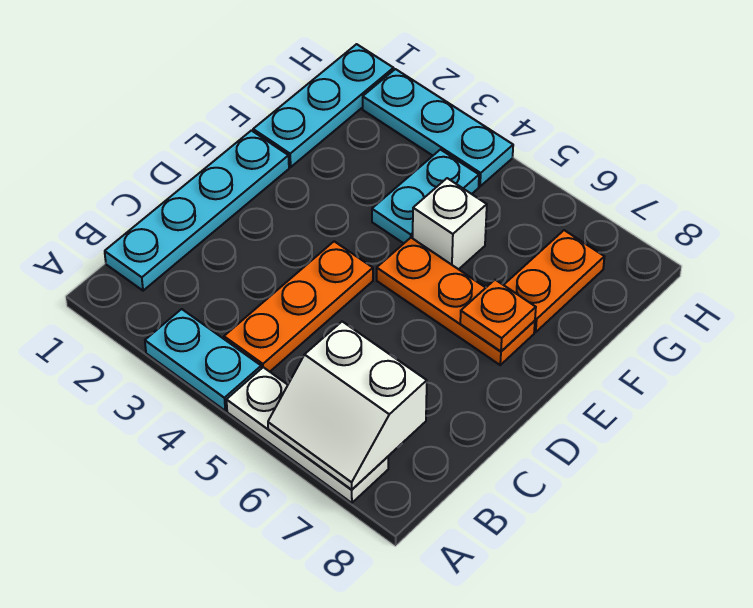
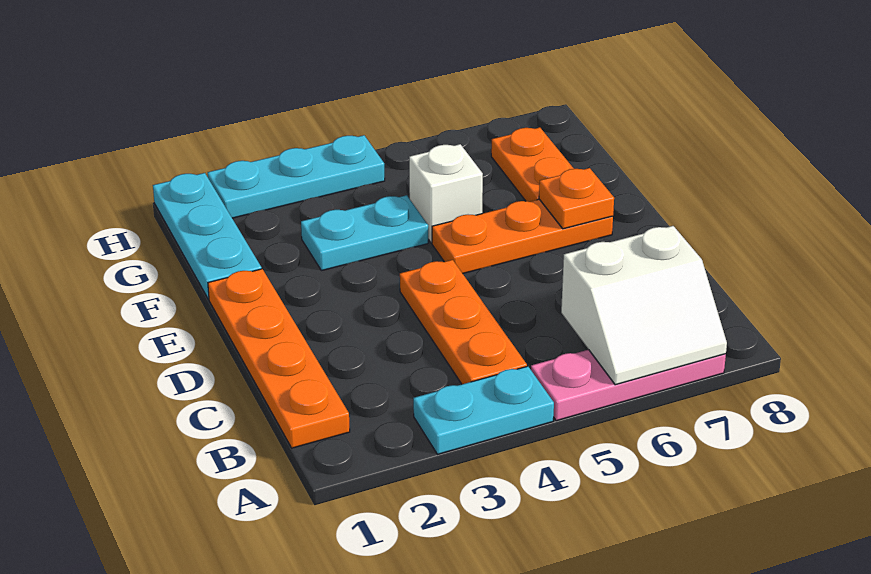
white plate A5:A7 level 1 -> pink plate A5:A7 level 1
cyan plate B1:E1 level 1 -> orange plate B1:E1 level 1
cyan plate F4:G4 level 1 -> cyan plate F3:F4 level 1

